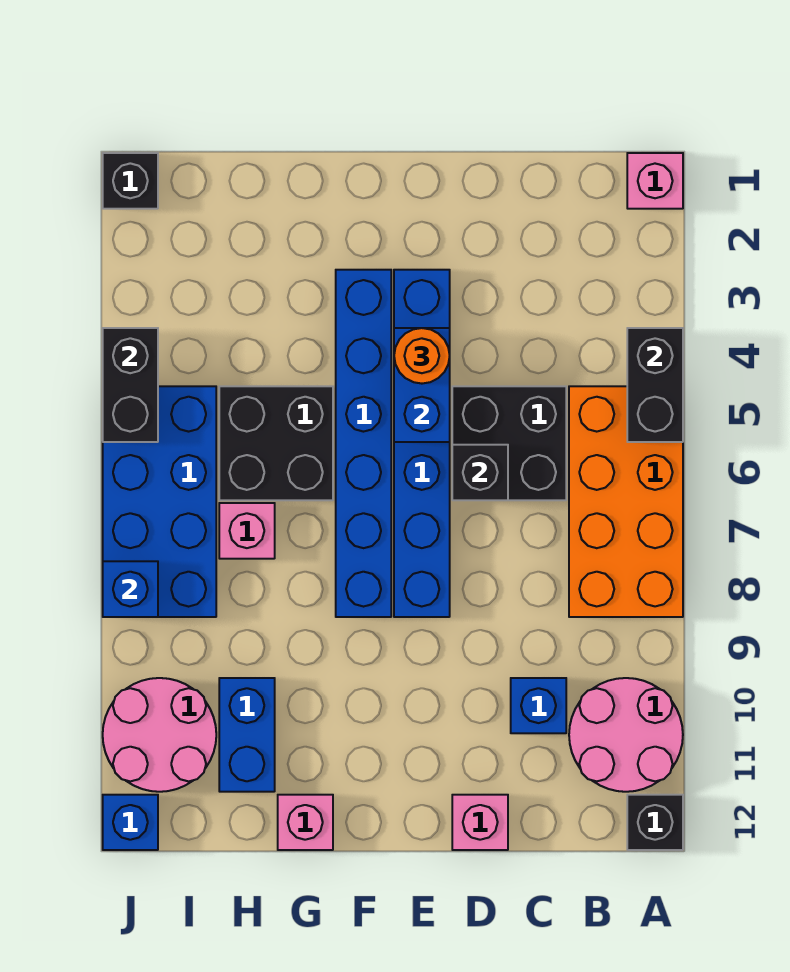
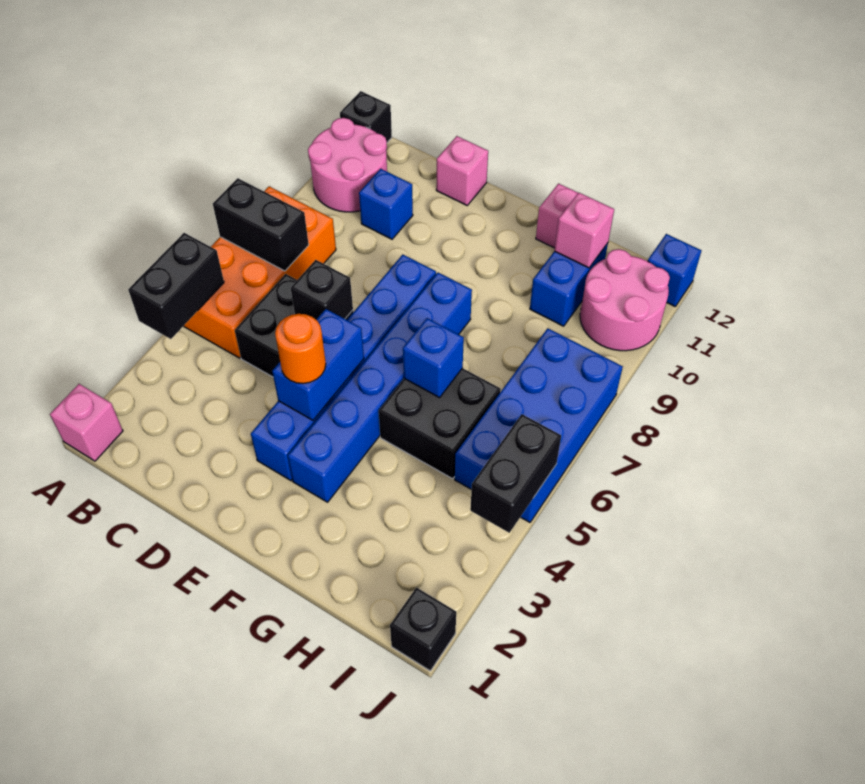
none -> black brick A7:B7 level 2
pink brick H7 level 1 -> pink brick H11 level 2
blue brick J8 level 2 -> blue brick G6 level 2

